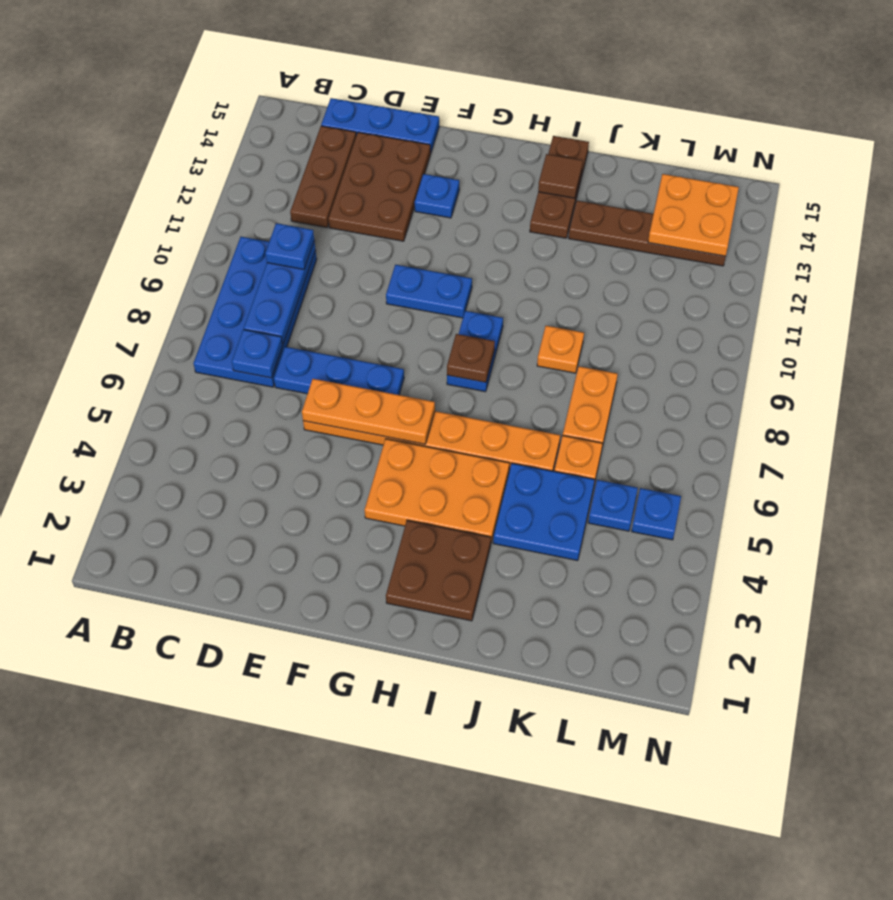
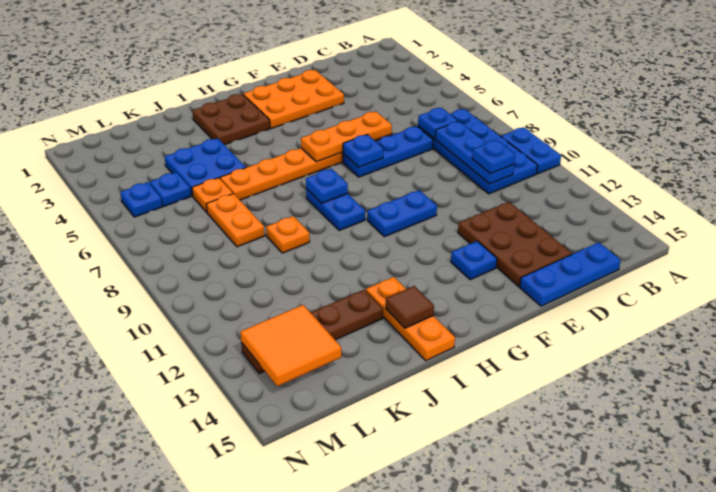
none -> blue plate A9:A10 level 1
brown plate C12:C14 level 1 -> none
none -> blue plate F7 level 2
orange plate G4:I5 level 1 -> orange plate E2:G3 level 1
brown plate H8 level 2 -> blue plate H8 level 2
brown plate I13:I15 level 1 -> orange plate I13:I15 level 1
orange plate L13:M14 level 2 -> orange tile L13:M14 level 2

